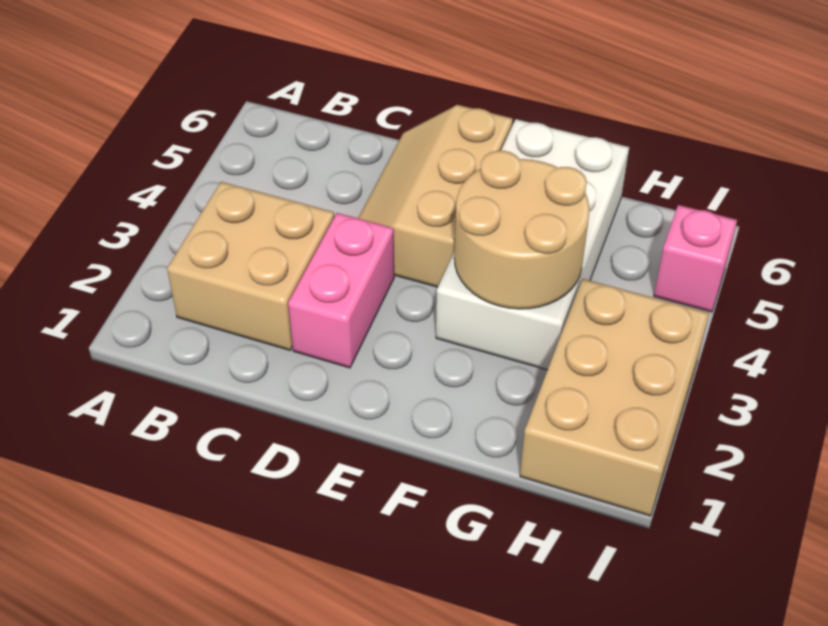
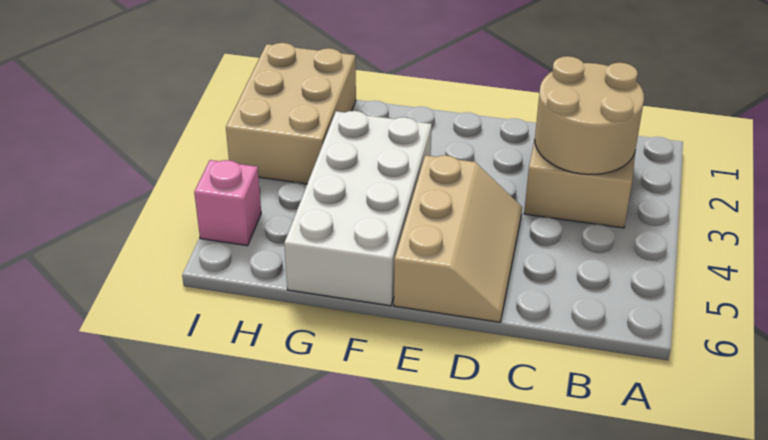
pink brick D2:D3 level 1 -> none
tan round brick F3:G4 level 2 -> tan round brick B2:C3 level 2

